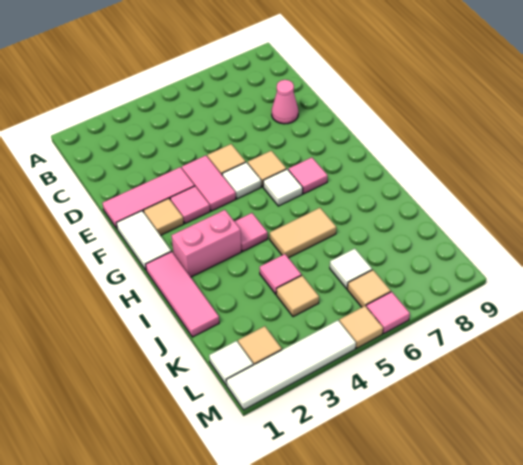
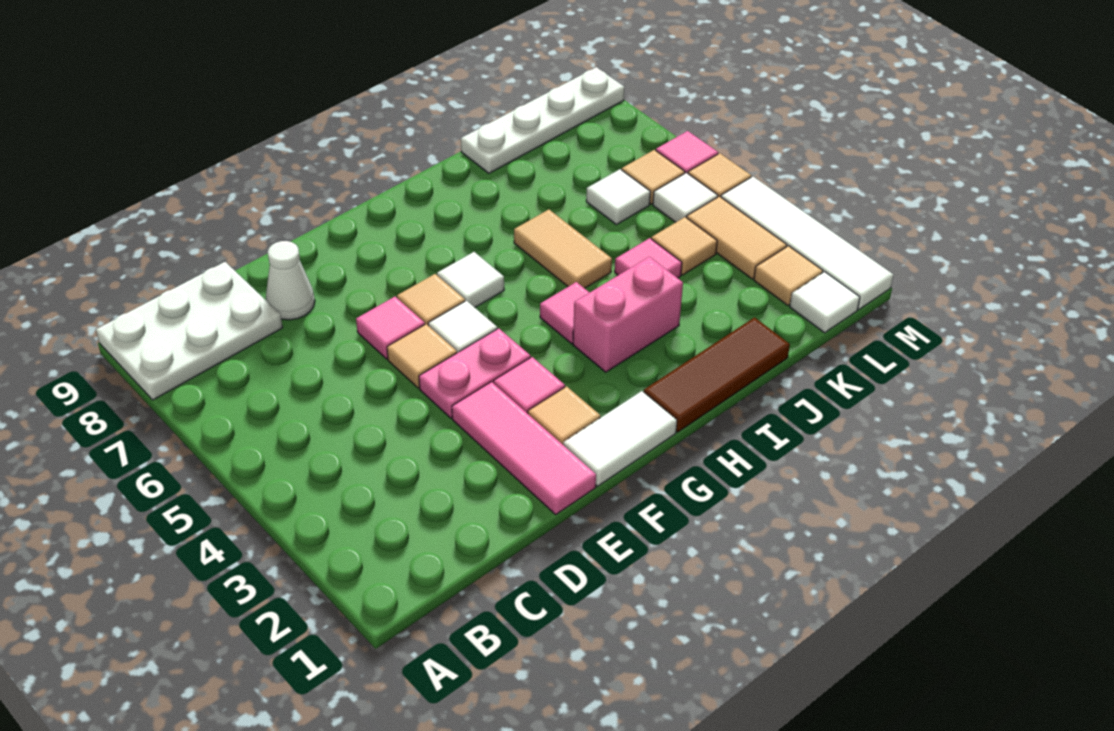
none -> white plate A8:C9 level 1
pink cone D8 level 1 -> white cone D8 level 1
pink tile E4:F4 level 1 -> pink plate E4:F4 level 1
pink tile G7 level 1 -> pink tile E6 level 1
pink tile H1:J1 level 1 -> brown tile H1:J1 level 1
pink brick H2:H3 level 1 -> pink brick H3:I3 level 1
none -> white plate J9:M9 level 1
none -> tan tile L3:L4 level 1
none -> white tile L5 level 1

